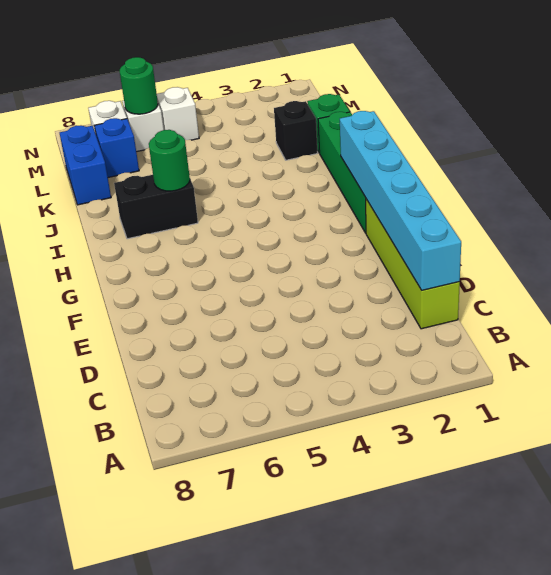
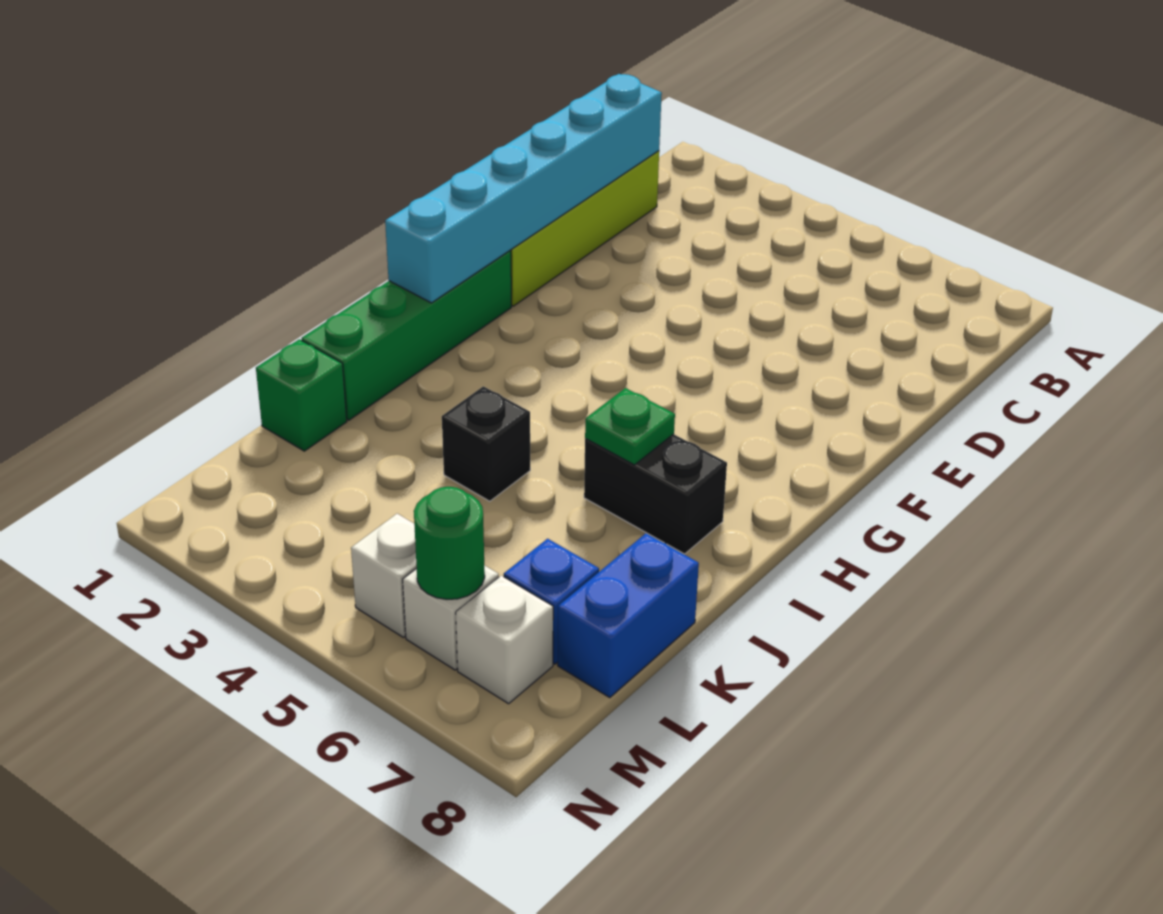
green round brick I6 level 2 -> green plate I6 level 2
black brick K2 level 1 -> black brick J4 level 1

